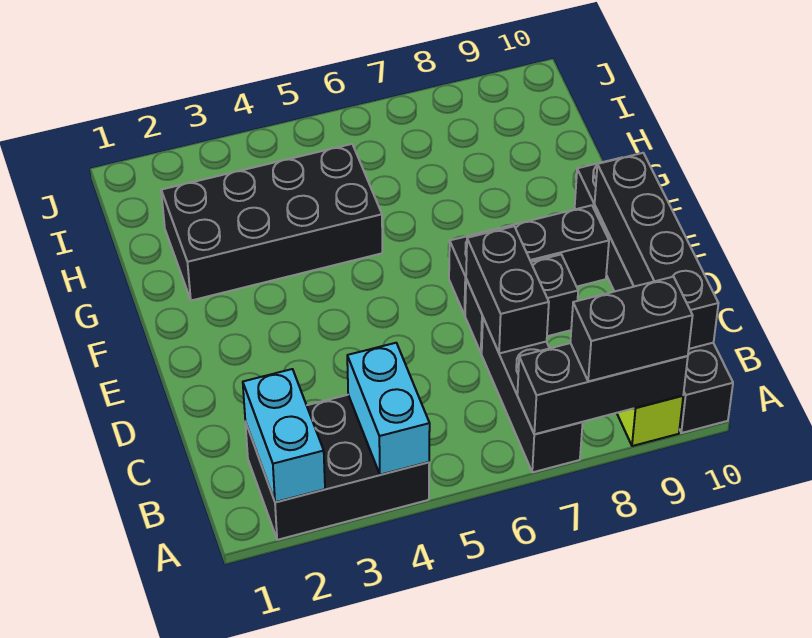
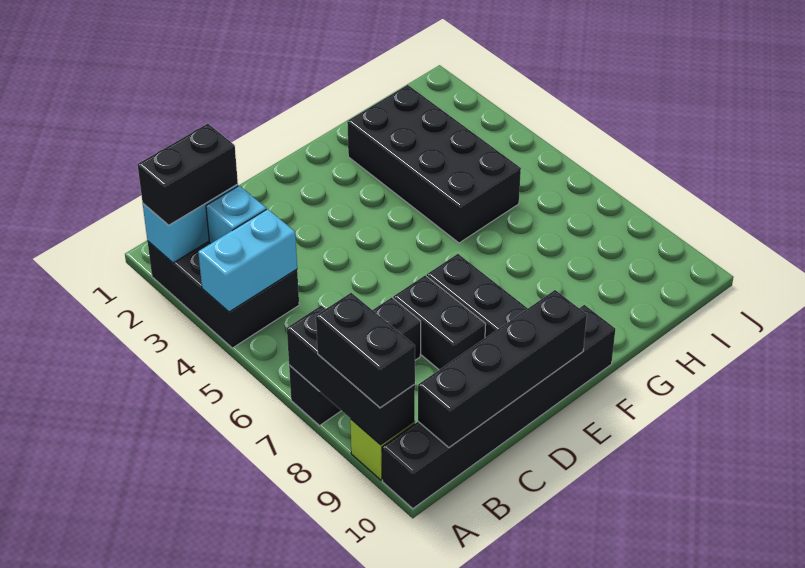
none -> cyan brick B3 level 2
black brick C7:D7 level 2 -> black brick A2:B2 level 3

